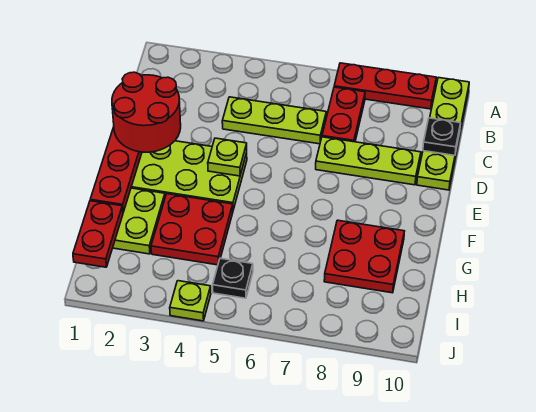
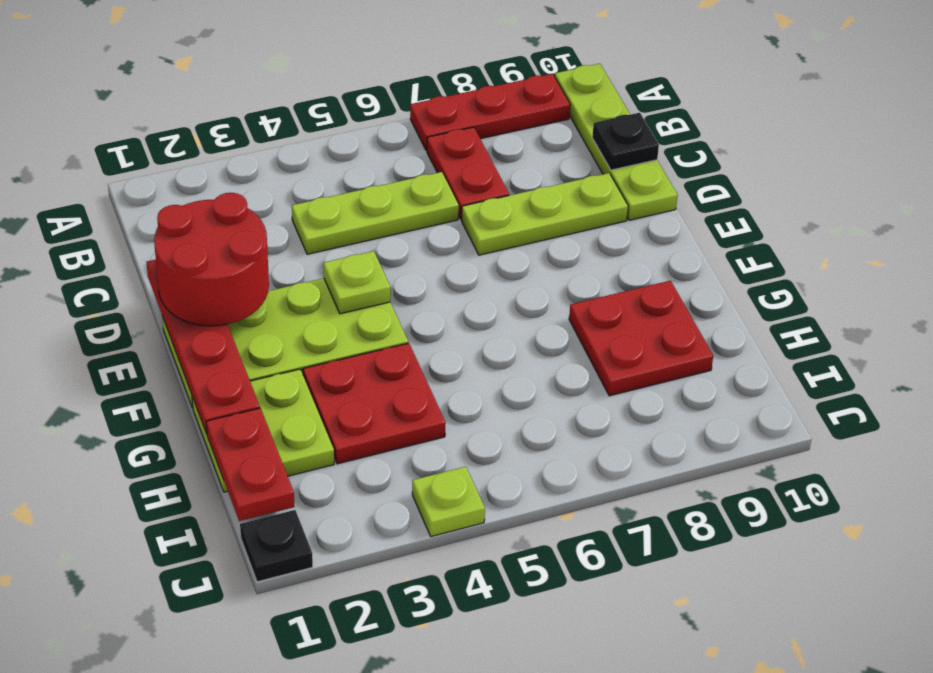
black plate I5 level 1 -> black plate J1 level 1

